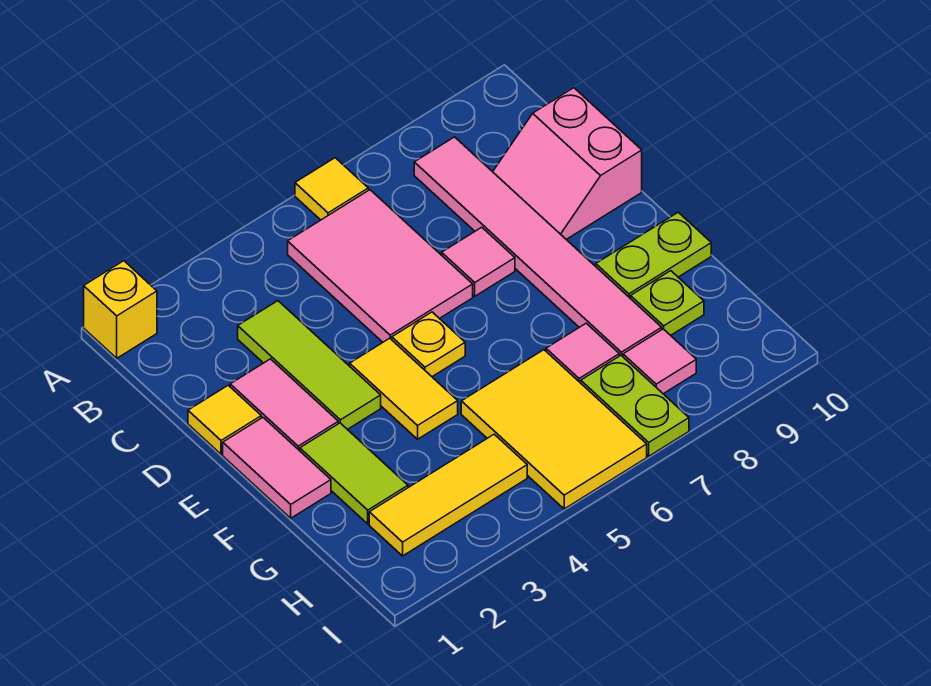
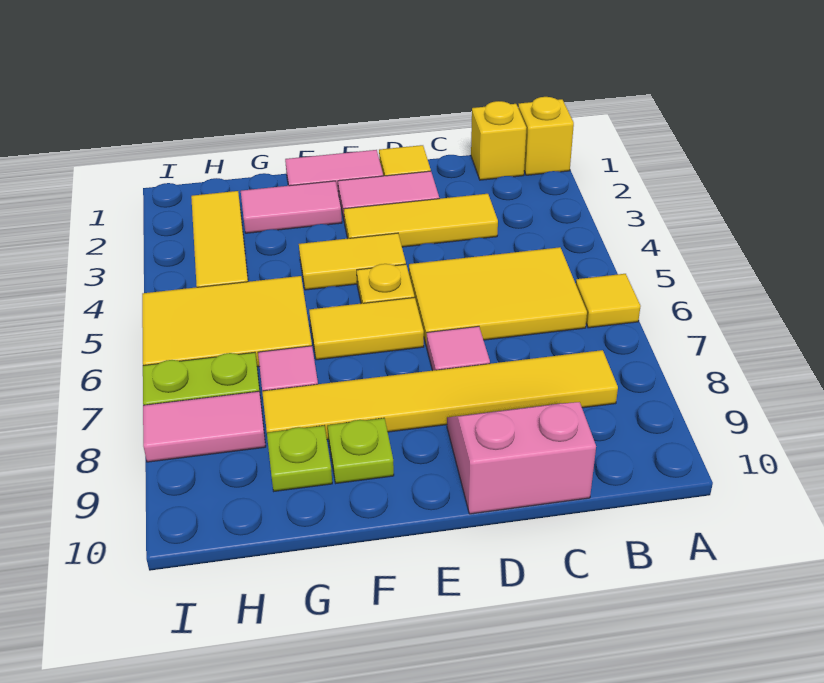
none -> yellow brick B1 level 1
pink tile B5:D6 level 1 -> yellow tile B5:D6 level 1
pink tile B8:G8 level 1 -> yellow tile B8:G8 level 1
lime tile C3:E3 level 1 -> yellow tile C3:E3 level 1
none -> yellow tile E6:F6 level 1
lime tile F2:G2 level 1 -> pink tile F2:G2 level 1
lime plate F9:F10 level 1 -> lime plate F9 level 1
pink tile H8 level 1 -> pink tile H8:I8 level 1

